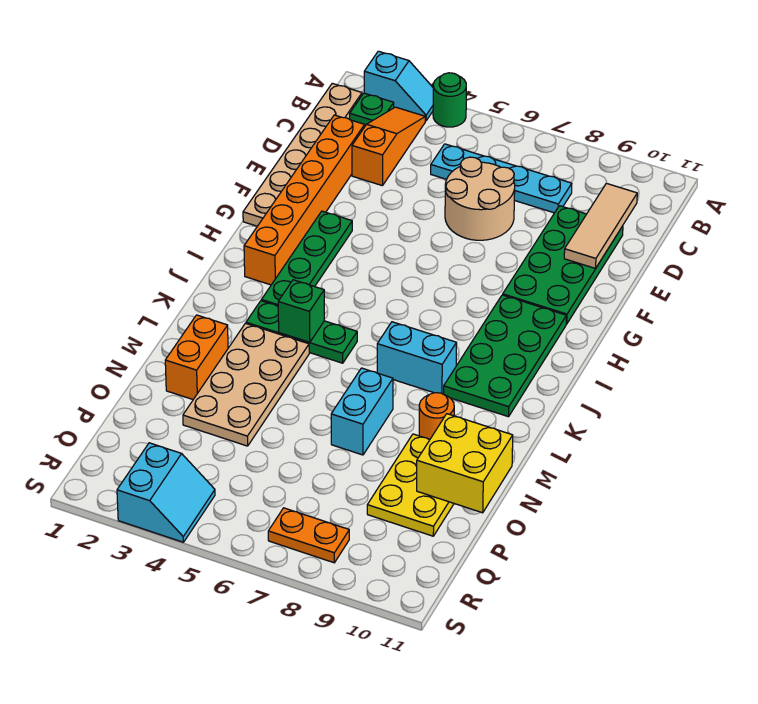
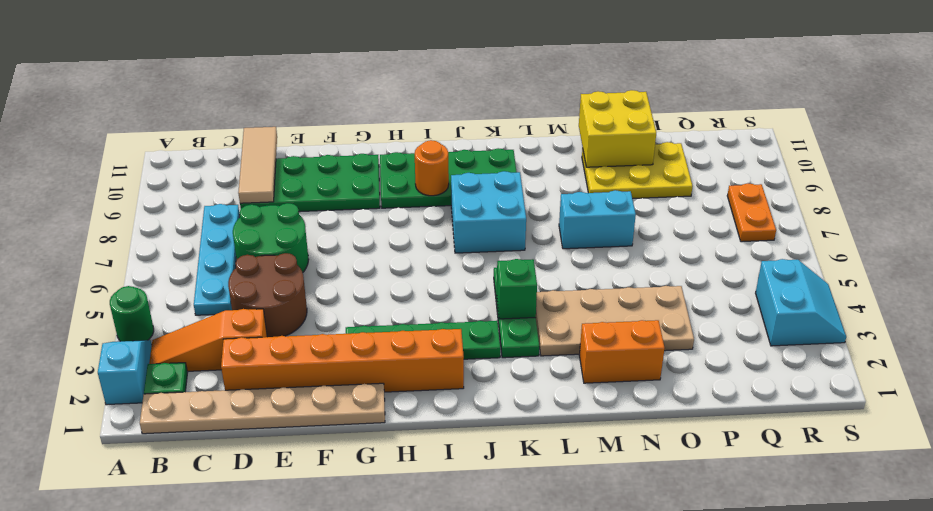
tan tile C10:E10 level 2 -> tan tile D9:D11 level 2
none -> brown round brick D4:E5 level 1
tan round brick D6:E7 level 1 -> green round brick D6:E7 level 1
cyan brick K7:K8 level 1 -> cyan brick J7:K8 level 1
orange round brick M9 level 1 -> orange round brick I9 level 2
cyan slope R3:S4 level 1 top 3 -> cyan slope R3:S4 level 1 top R

